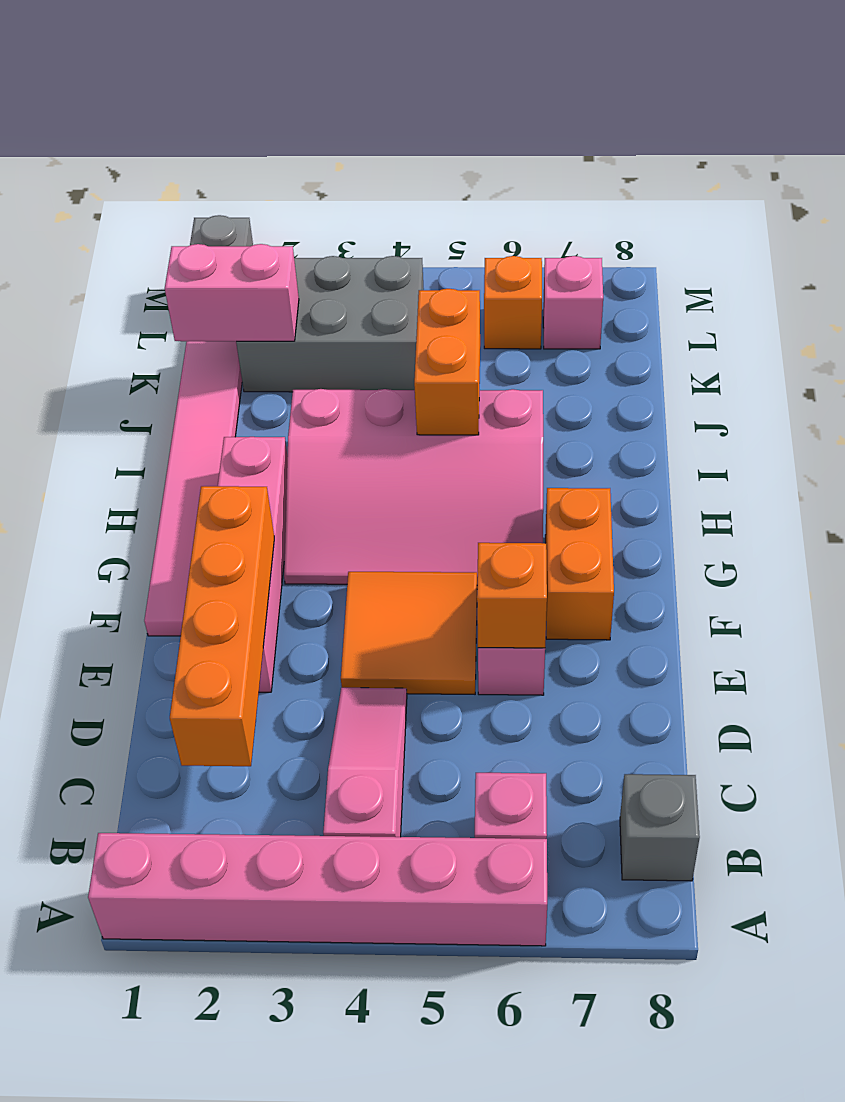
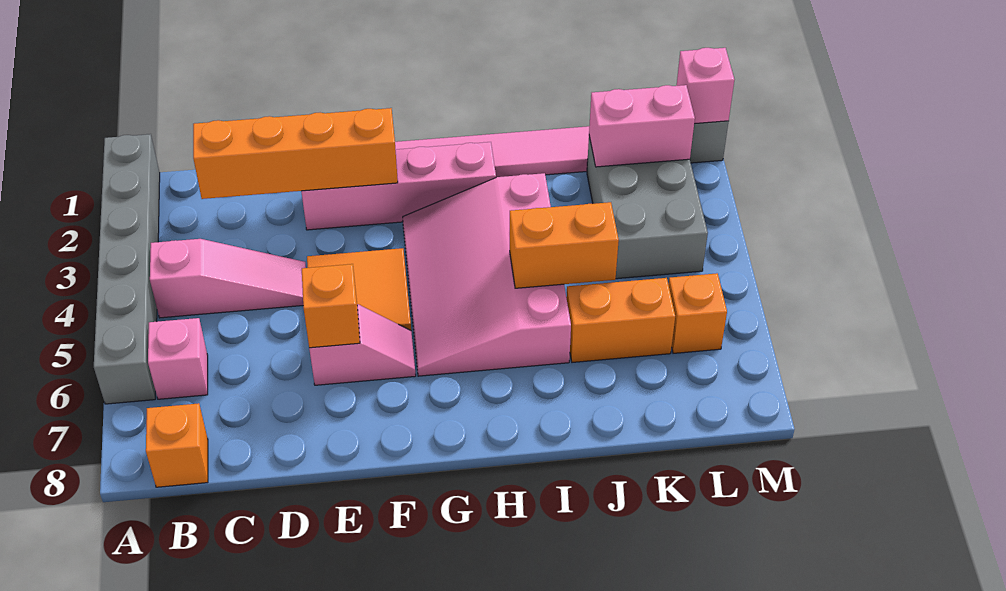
pink brick A1:A6 level 1 -> grey brick A1:A6 level 1
grey brick B8 level 1 -> orange brick B8 level 1
orange brick F7:G7 level 1 -> orange brick J6:K6 level 1
pink brick K1:K2 level 2 -> pink brick K2:L2 level 2
pink brick L7 level 1 -> pink brick M1 level 2

